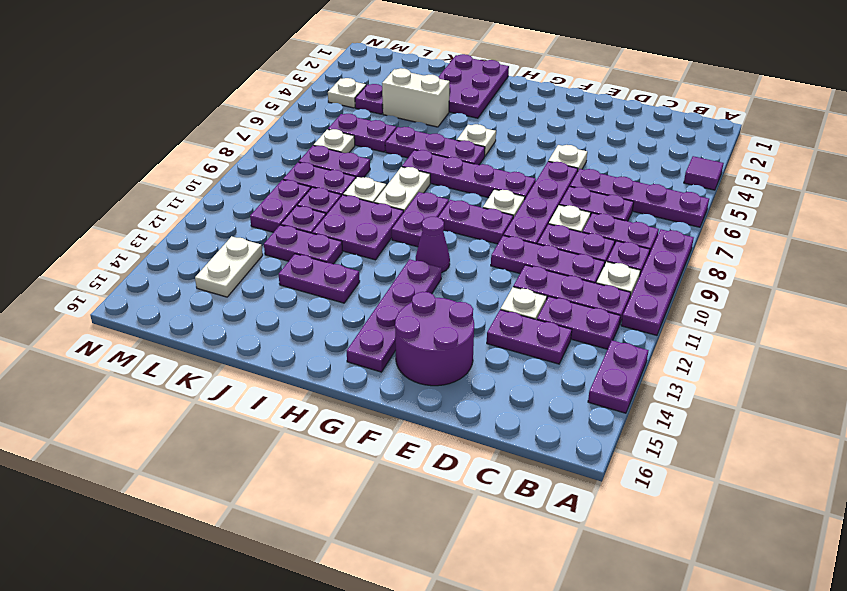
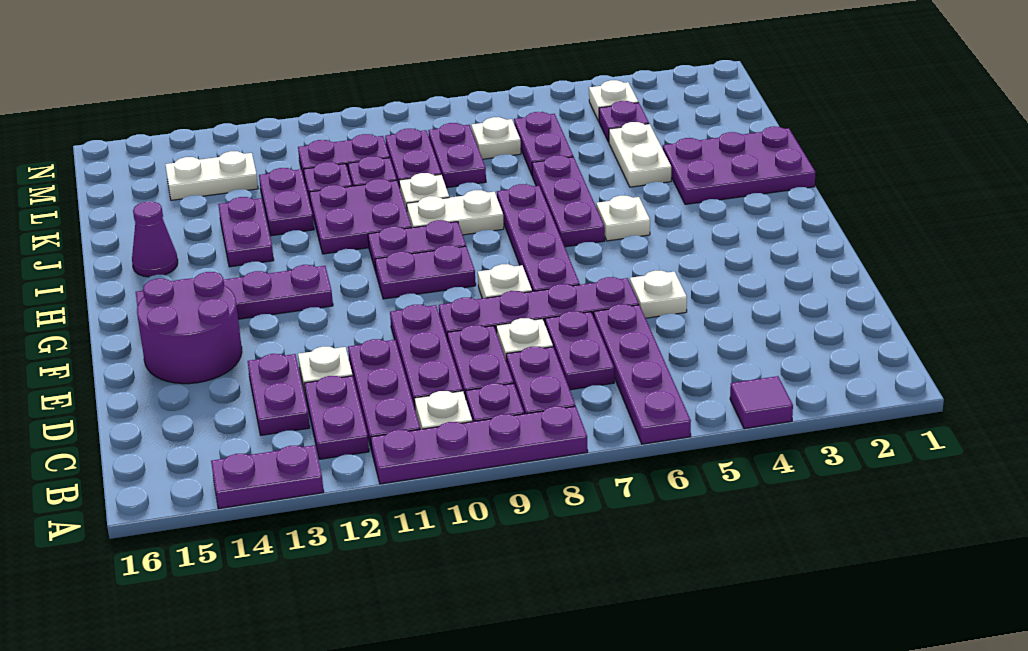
purple plate F9:G9 level 1 -> purple plate G9:G10 level 1
purple cone G11 level 1 -> purple cone I15 level 1
white brick J4:K4 level 1 -> white plate J4:K4 level 1

